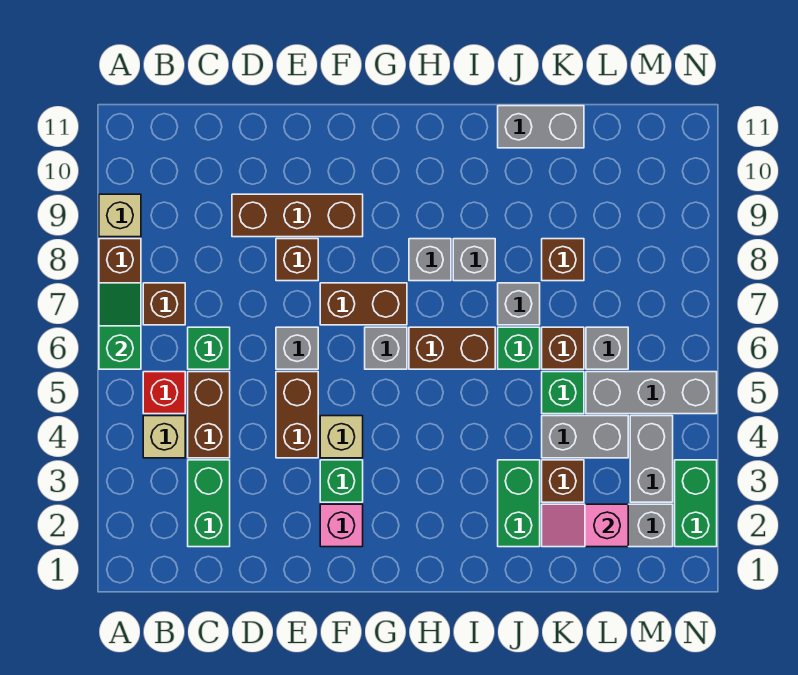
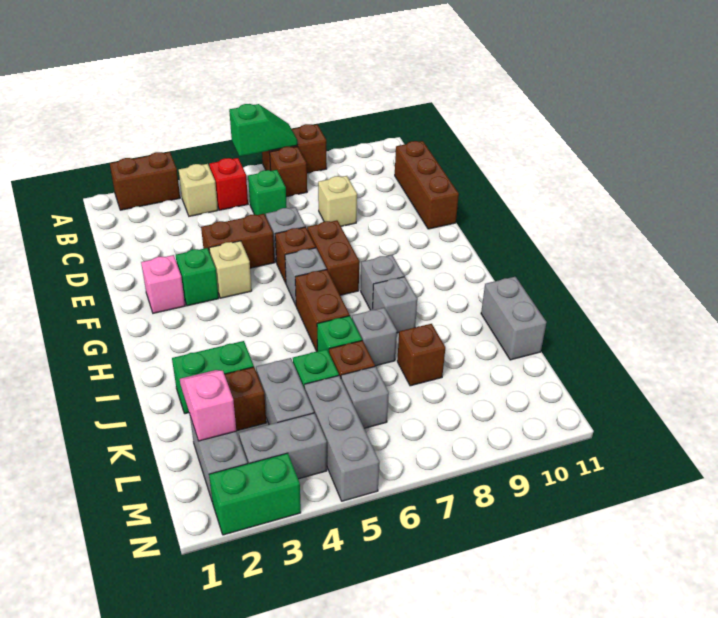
tan brick A9 level 1 -> tan brick D8 level 1
green brick C2:C3 level 1 -> none
brown brick C4:C5 level 1 -> brown brick A2:A3 level 1
brown brick D9:F9 level 1 -> brown brick C11:E11 level 1
brown brick E8 level 1 -> brown brick F6 level 1

